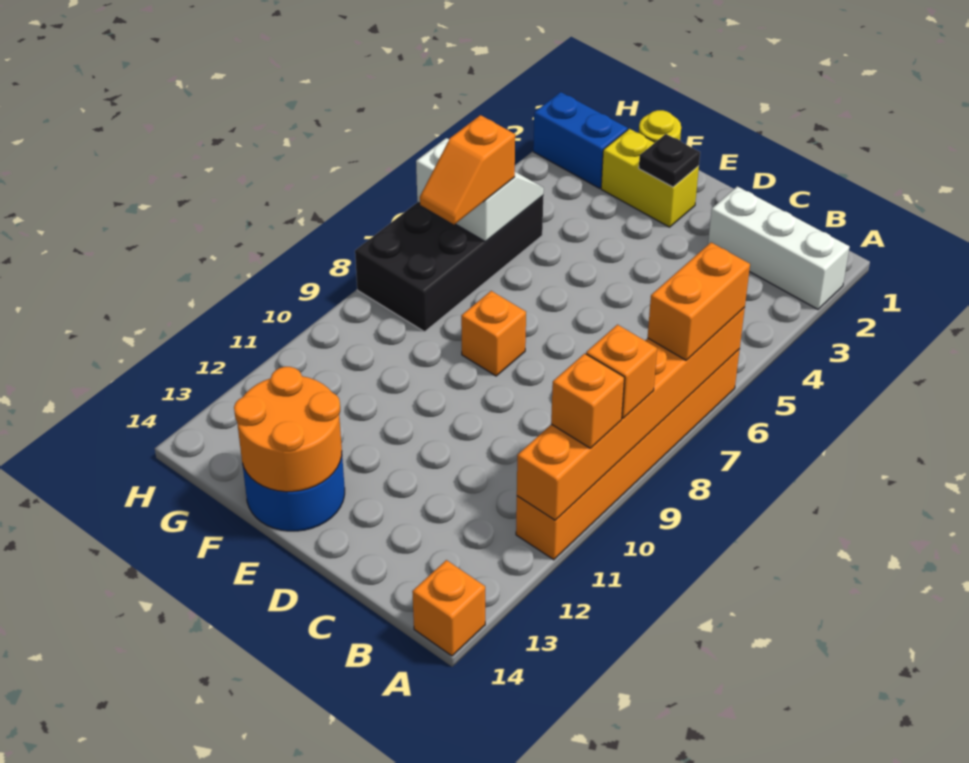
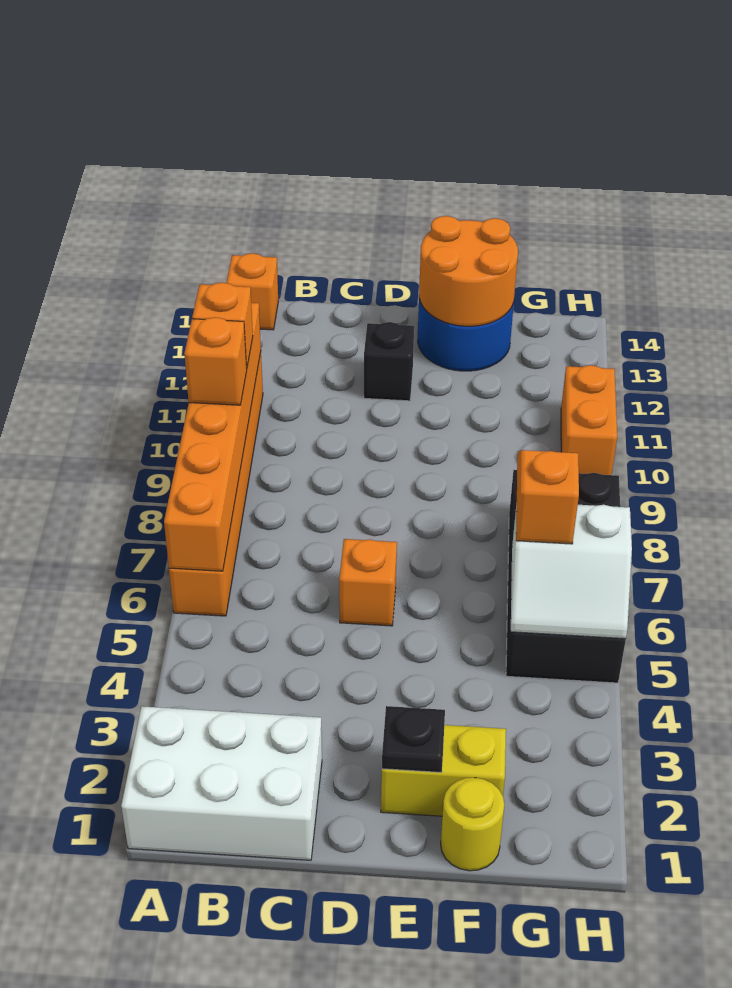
white brick A2:C2 level 1 -> white brick A1:C2 level 1
orange brick A6:A7 level 3 -> orange brick H10:H11 level 1
none -> black brick D12 level 1
orange brick E8 level 1 -> orange brick D6 level 1
blue brick G2:H2 level 1 -> none

